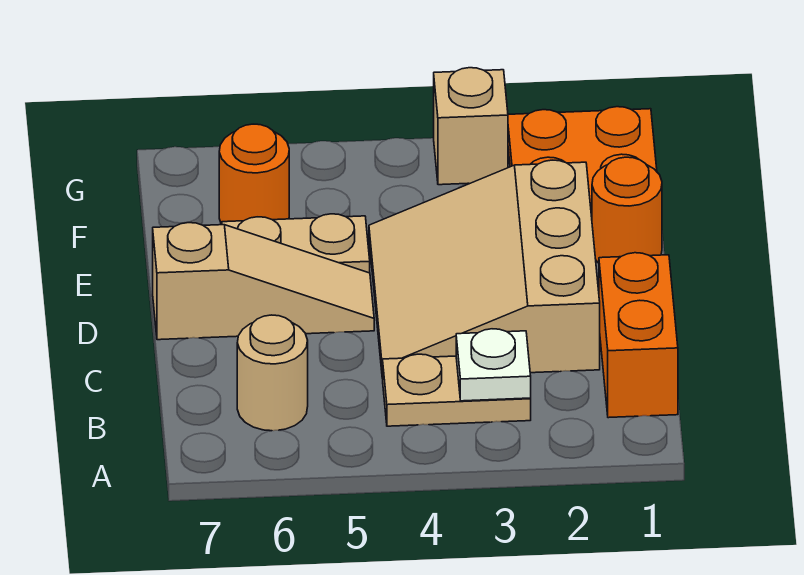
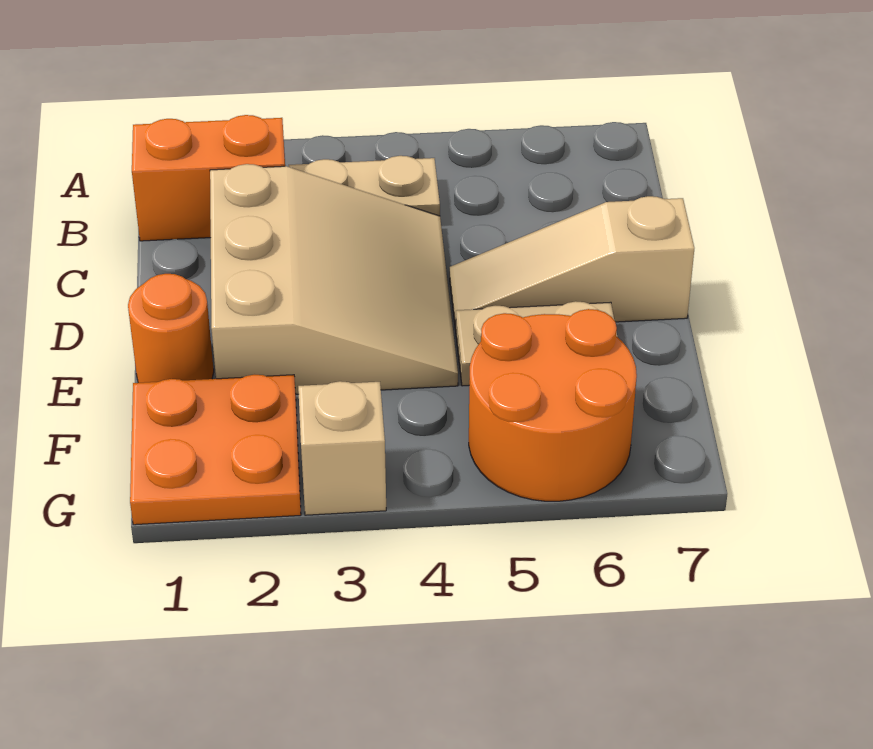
orange brick B1:C1 level 1 -> orange brick B1:B2 level 1
white plate B3 level 2 -> none
tan round brick B6 level 1 -> none
orange round brick F6 level 1 -> orange round brick F5:G6 level 1

